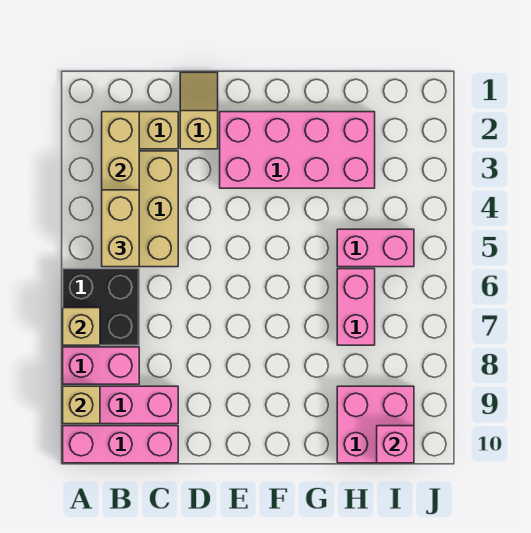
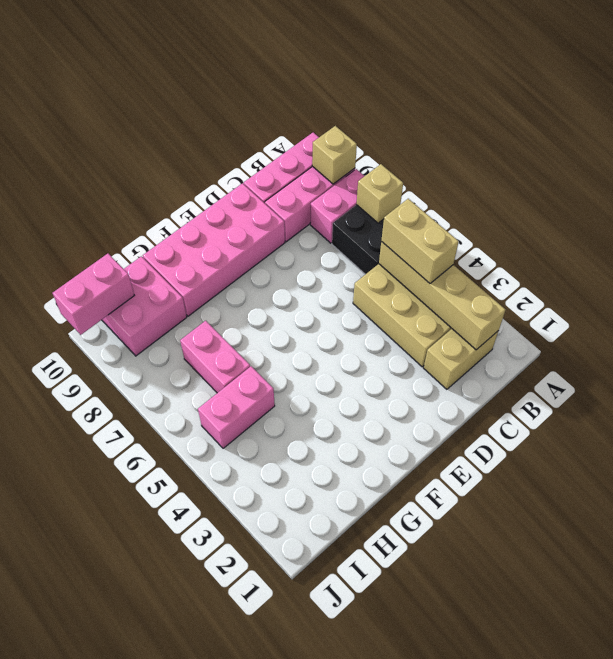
tan slope D1:D2 level 1 top 2 -> none
pink brick E2:H3 level 1 -> pink brick D9:G10 level 1
pink brick I10 level 2 -> pink brick I10:J10 level 2

